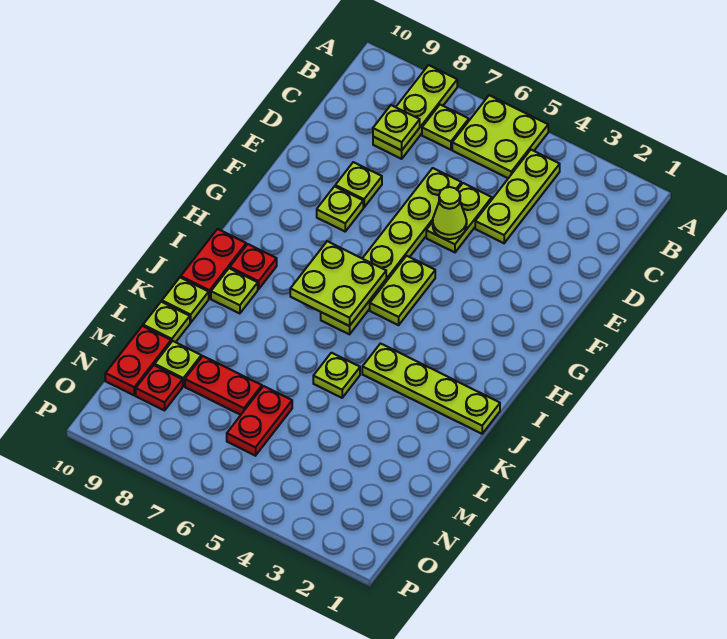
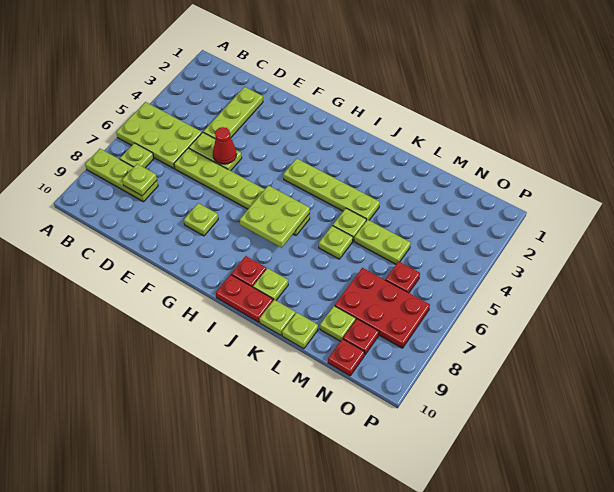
lime plate A5:B6 level 1 -> lime plate A5:C6 level 1
lime plate B4:D4 level 1 -> lime plate D2:D4 level 1
lime cone E5 level 2 -> red cone E5 level 2
lime plate E8 level 1 -> lime plate K6 level 1
lime plate G5:H5 level 1 -> lime plate L5:M5 level 1
lime plate J1:J4 level 1 -> lime plate H4:K4 level 1
red plate M6:N6 level 1 -> red plate N6 level 1
red plate M7:M8 level 1 -> red plate M7:O8 level 1
red plate M10:N10 level 1 -> red plate N10 level 1

